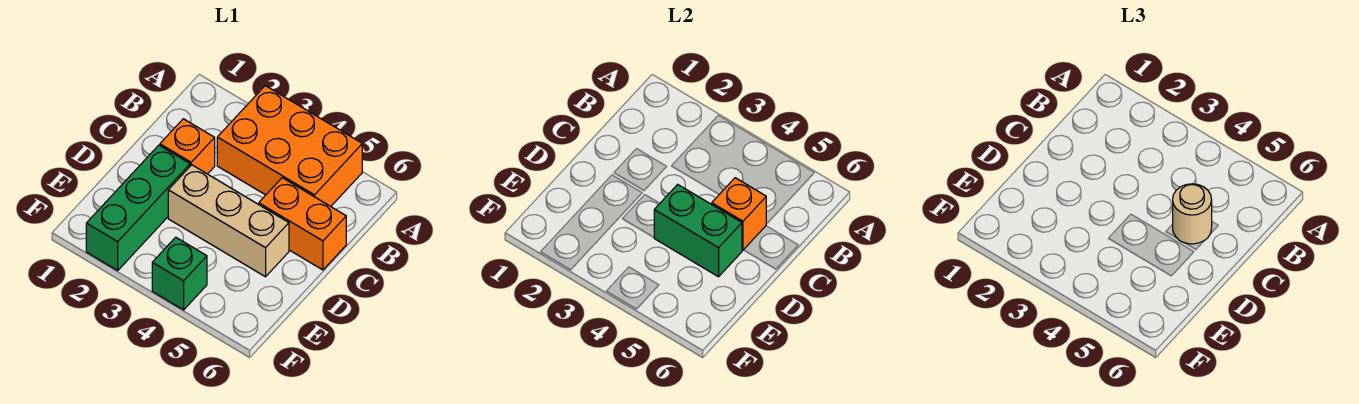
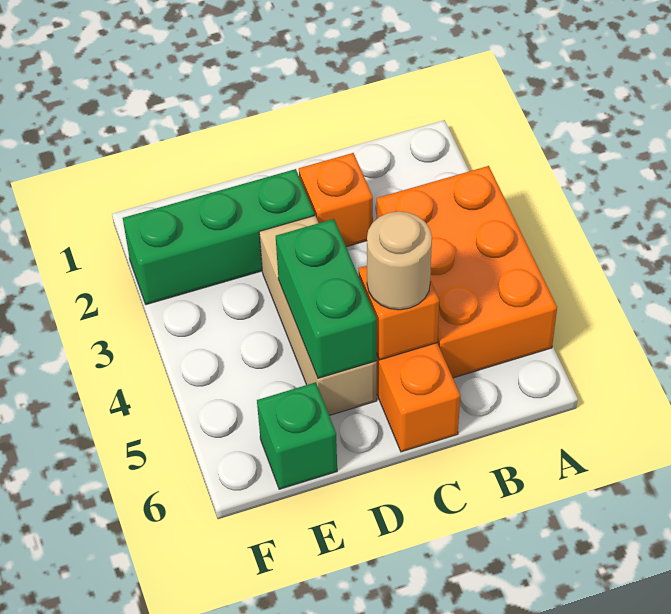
green brick F4 level 1 -> green brick E6 level 1

